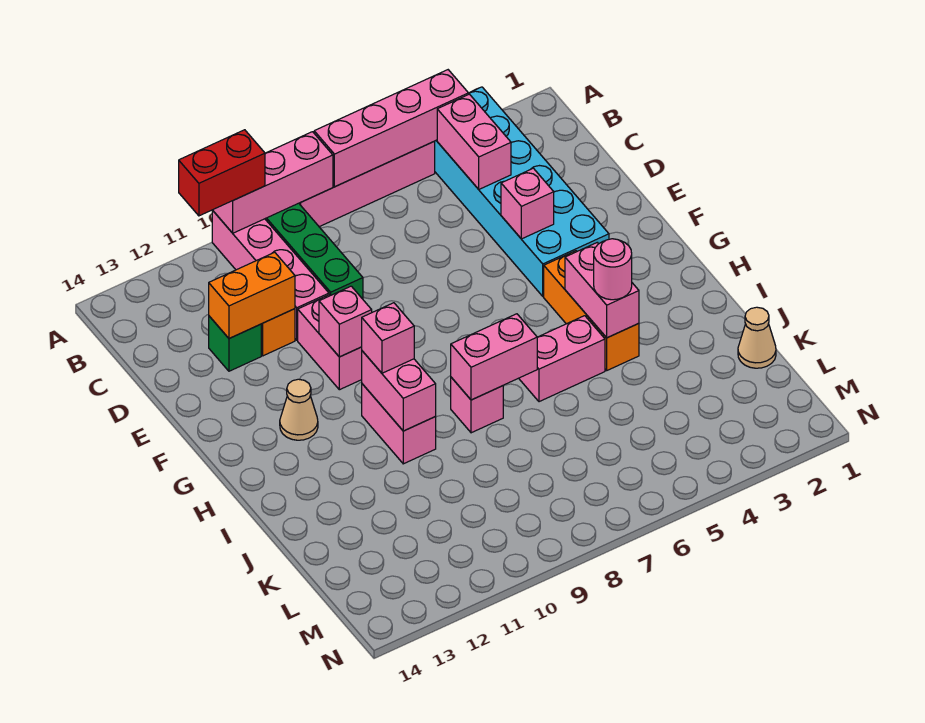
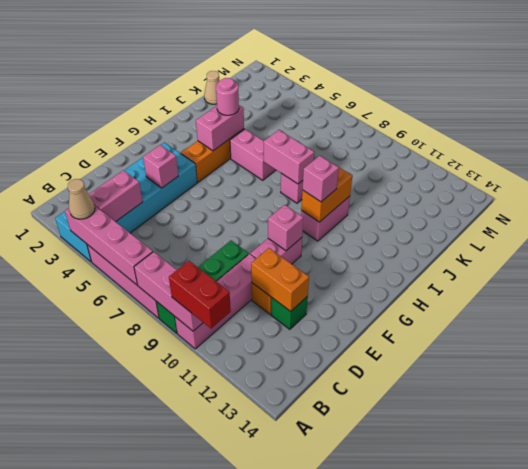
tan cone G12 level 1 -> tan cone A4 level 3
pink brick H10:I10 level 2 -> orange brick H10:I10 level 2

